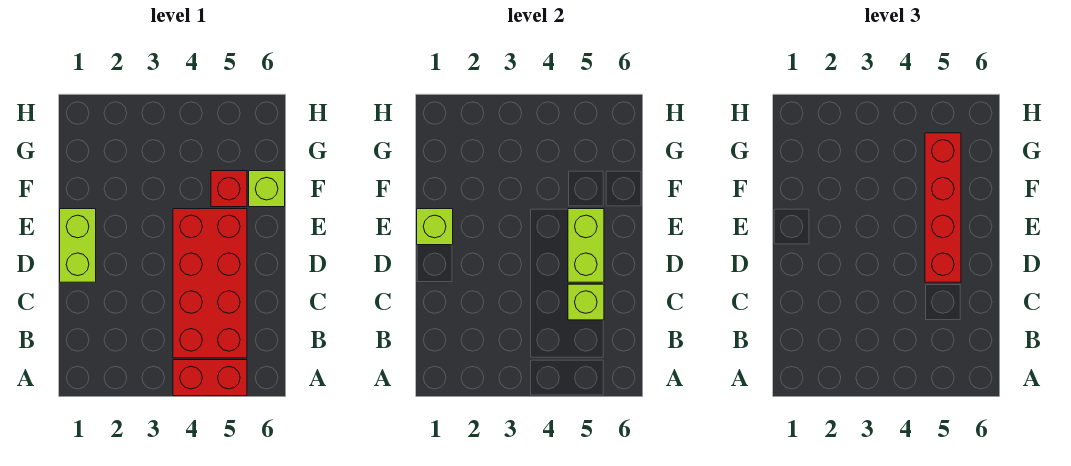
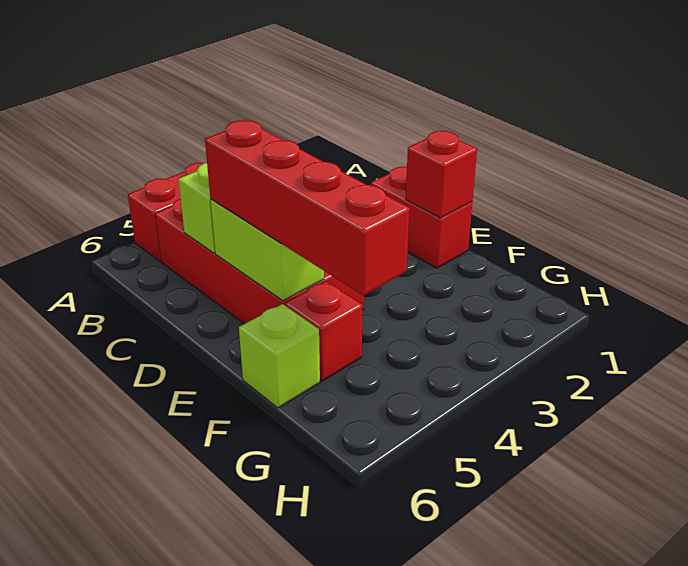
lime brick D1:E1 level 1 -> red brick D1:E1 level 1
lime brick E1 level 2 -> red brick E1 level 2

